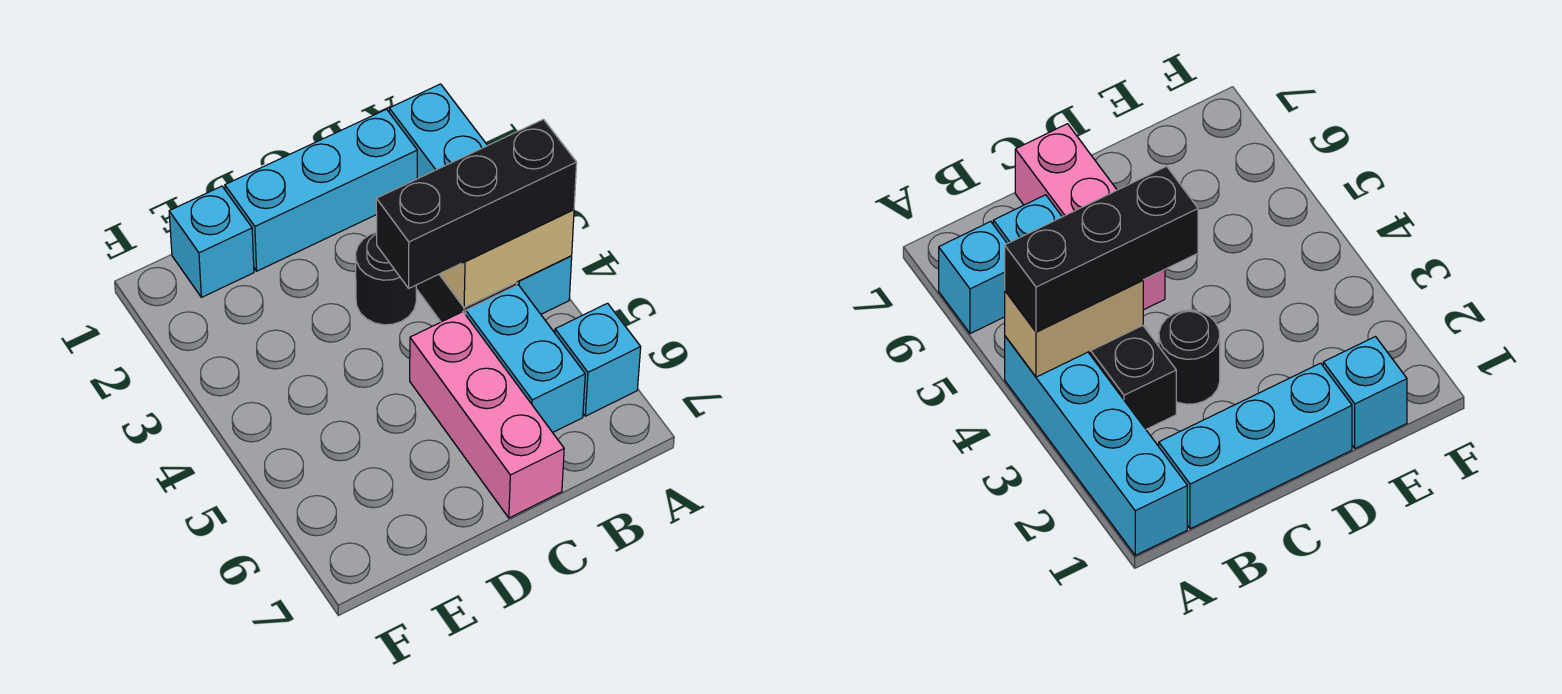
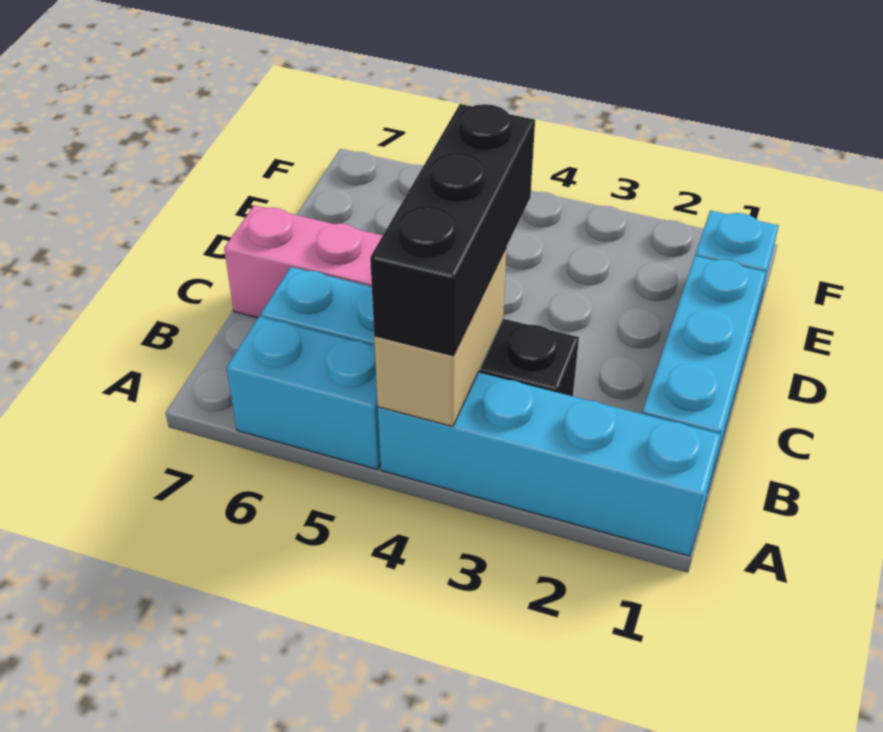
cyan brick A6 level 1 -> cyan brick A5:A6 level 1
black round brick C3 level 1 -> none

